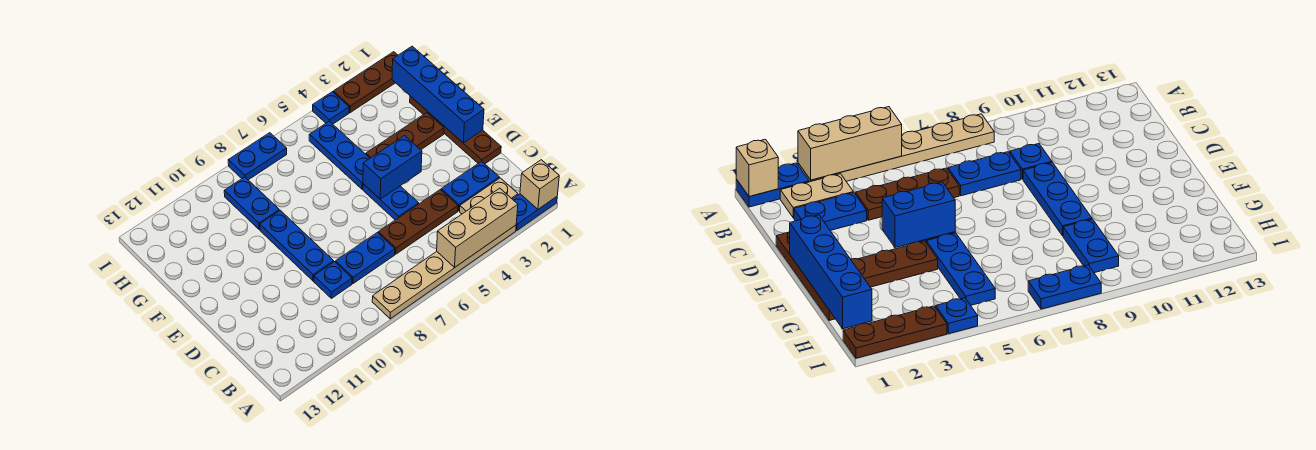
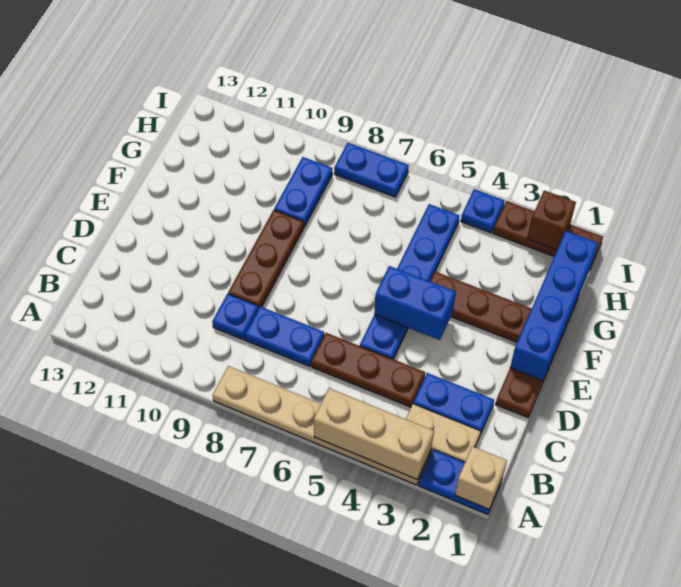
blue plate D9:F9 level 1 -> brown plate D9:F9 level 1
none -> brown brick I2 level 2

